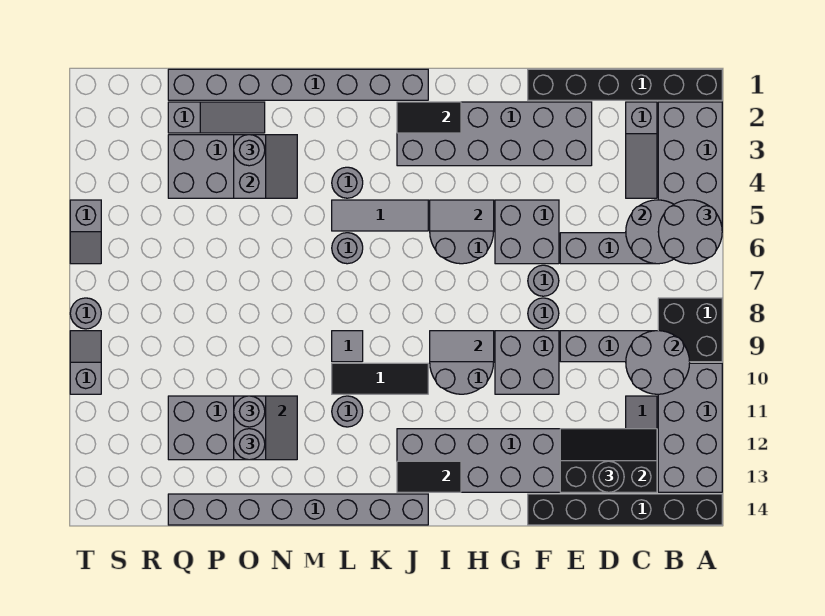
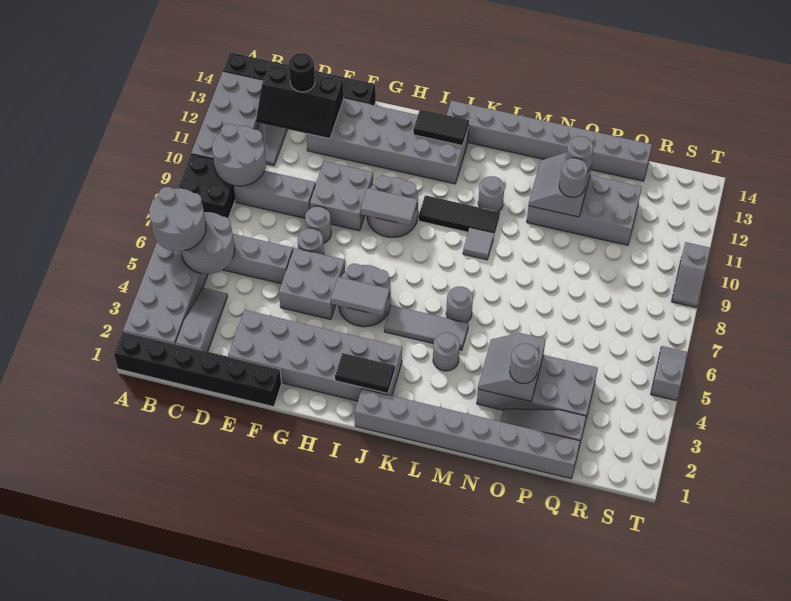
grey round brick T8 level 1 -> none

